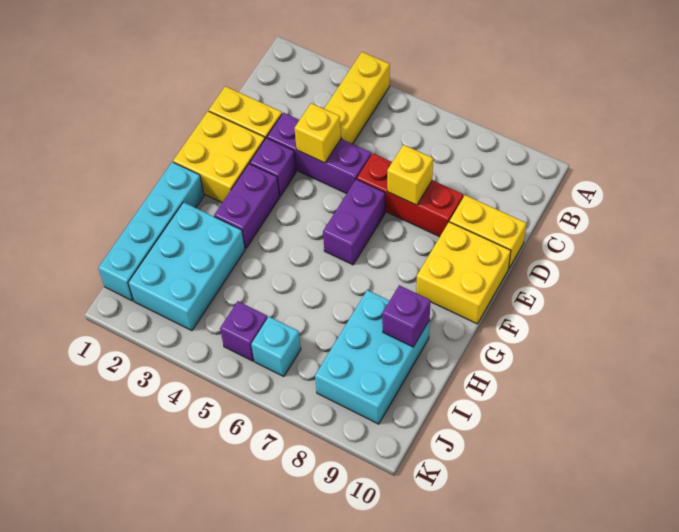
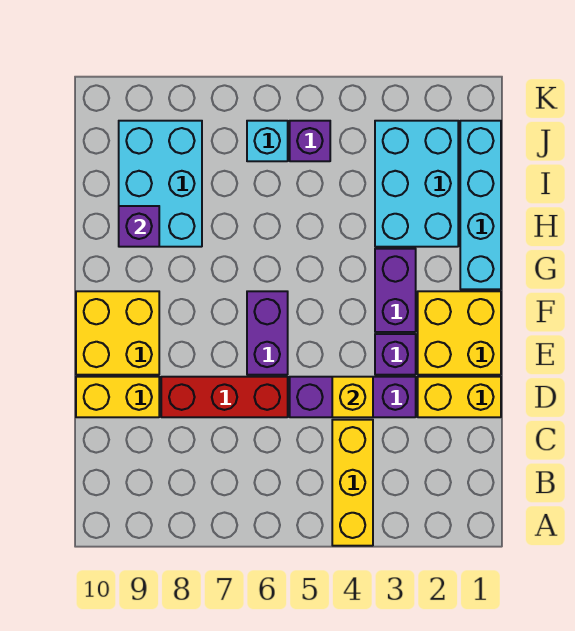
yellow brick D7 level 2 -> none

